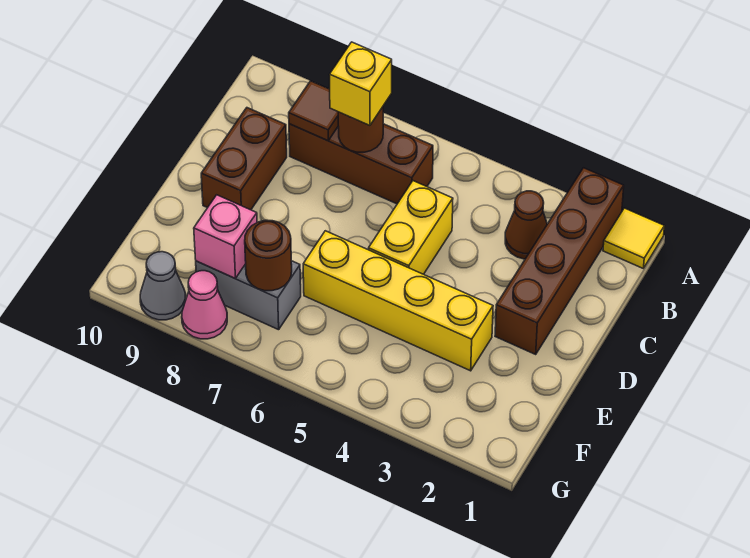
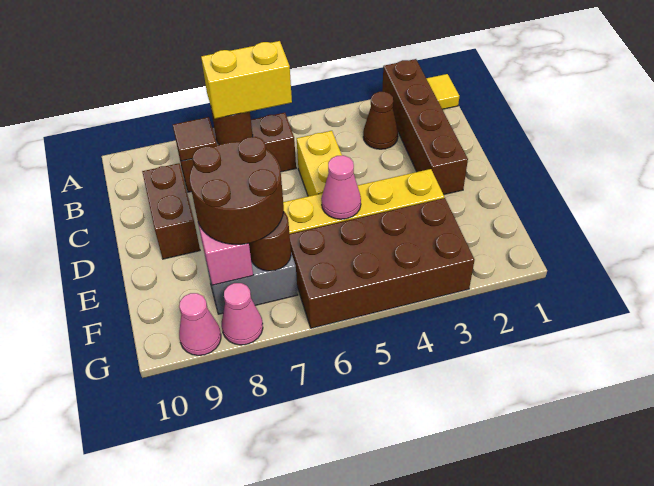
yellow brick B7 level 3 -> yellow brick B6:B7 level 3
none -> pink cone E5 level 2
none -> brown round brick E7:F8 level 3
none -> brown brick F3:G6 level 1
grey cone G9 level 1 -> pink cone G9 level 1

